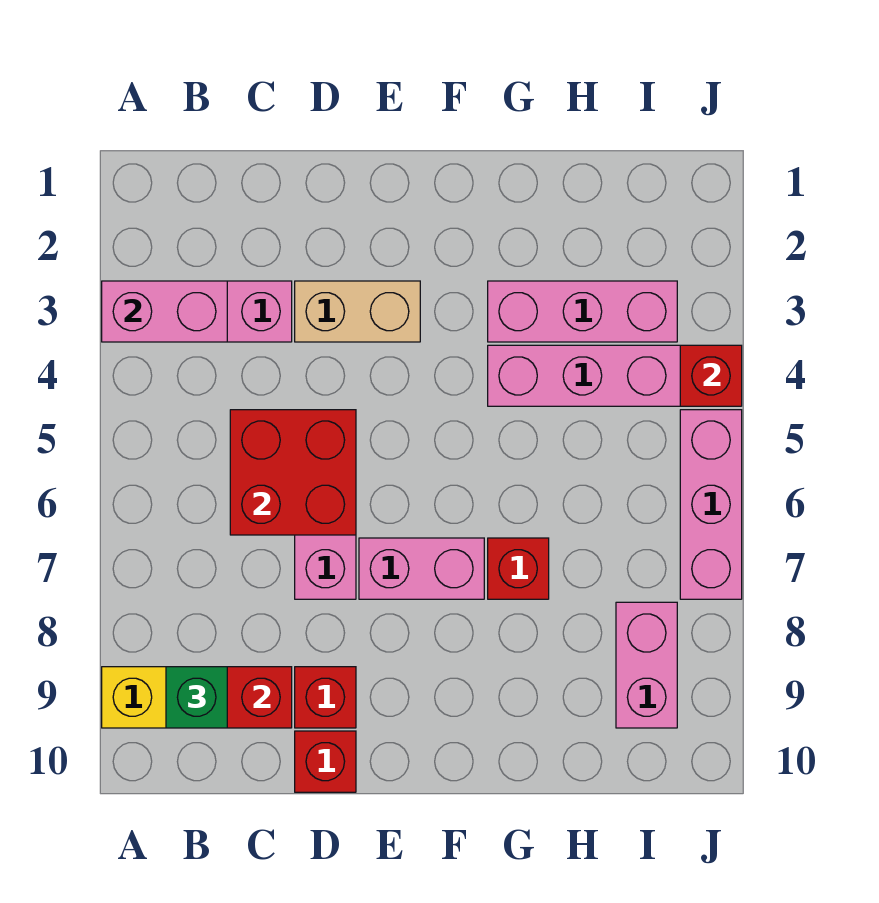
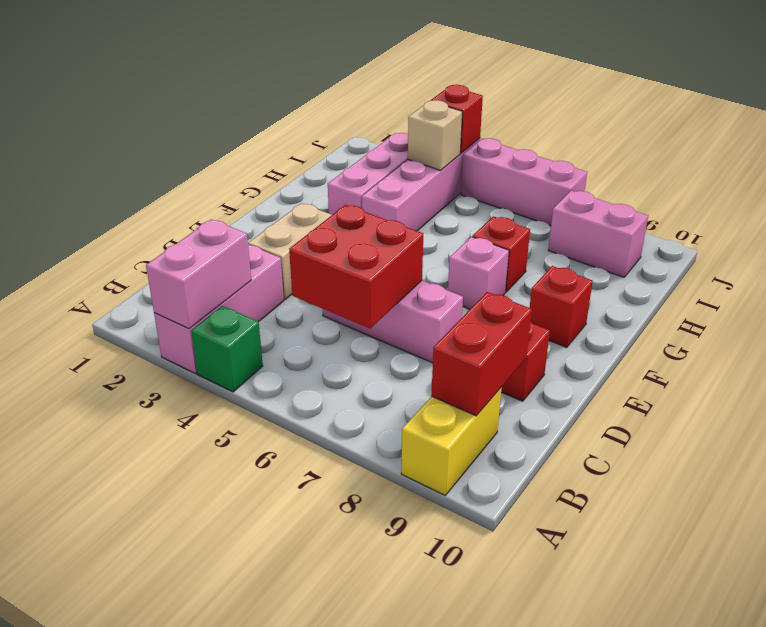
green brick B9 level 3 -> green brick A4 level 1
red brick D10 level 1 -> red brick F9 level 1
pink brick E7:F7 level 1 -> pink brick F7 level 1
none -> tan brick I4 level 2

